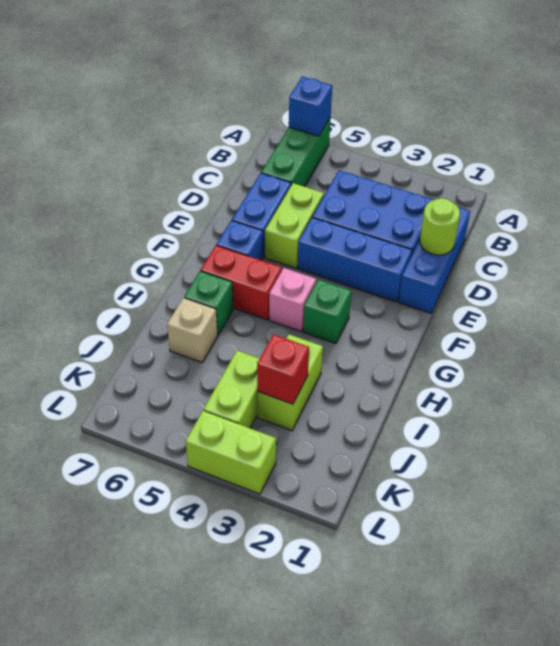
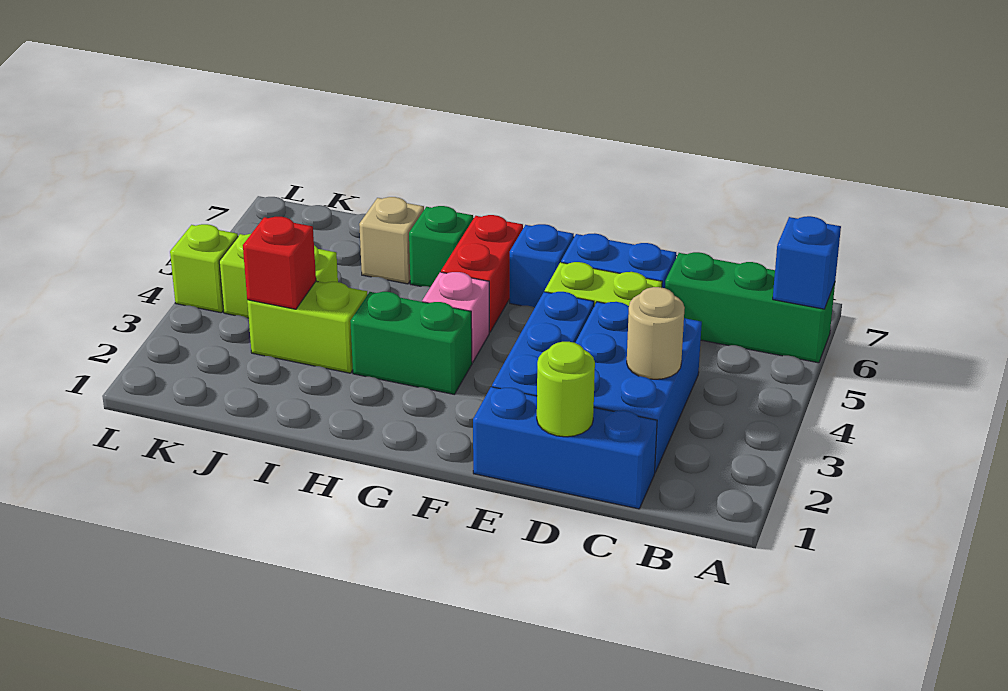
none -> tan round brick C3 level 2
green brick G3 level 1 -> green brick G3:H3 level 1
lime brick L3:L4 level 1 -> lime brick L4 level 1

